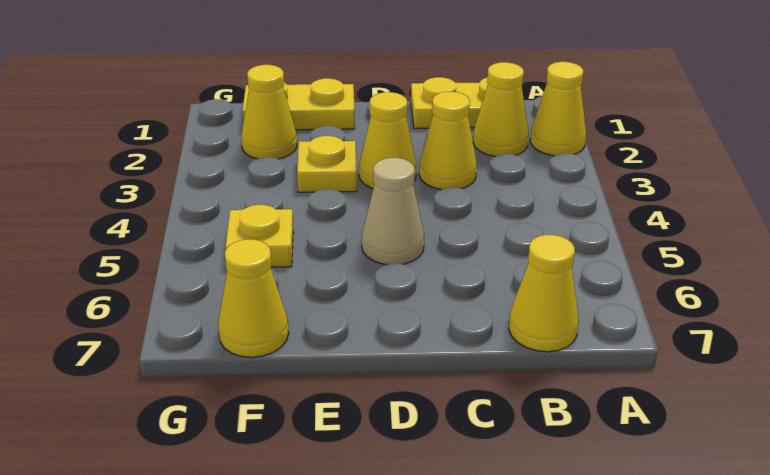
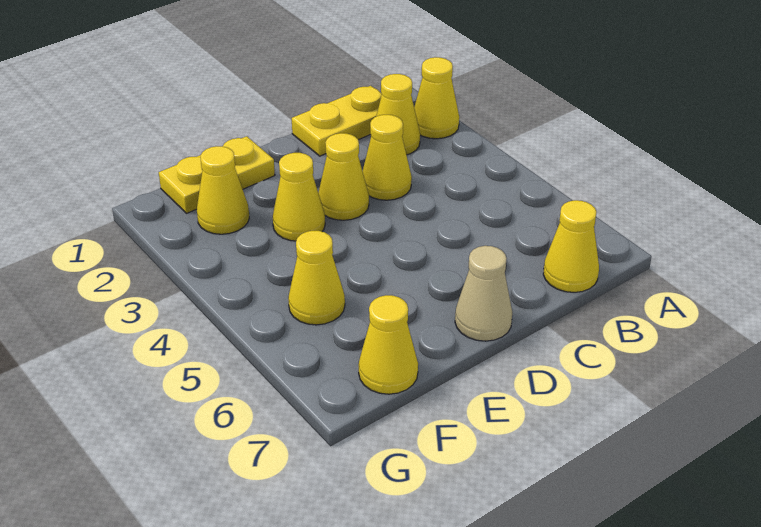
tan cone D5 level 1 -> tan cone D7 level 1
yellow plate E3 level 1 -> yellow cone E3 level 1
yellow plate F5 level 1 -> yellow cone F5 level 1

